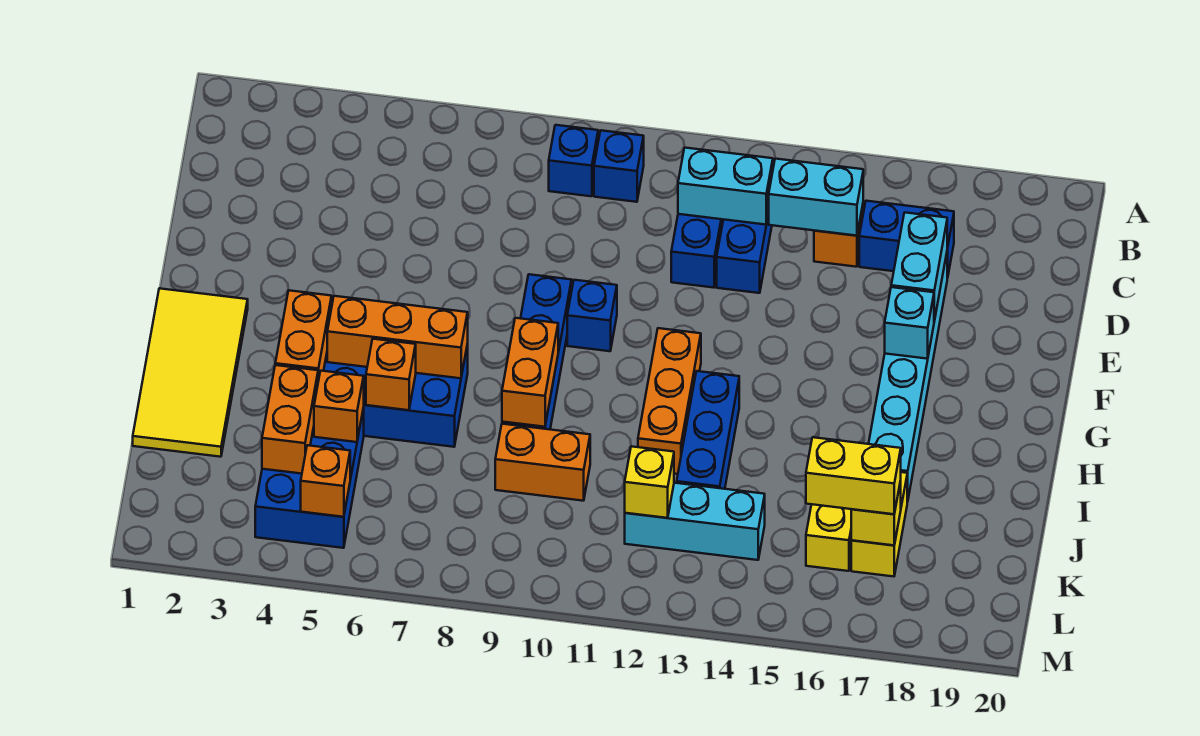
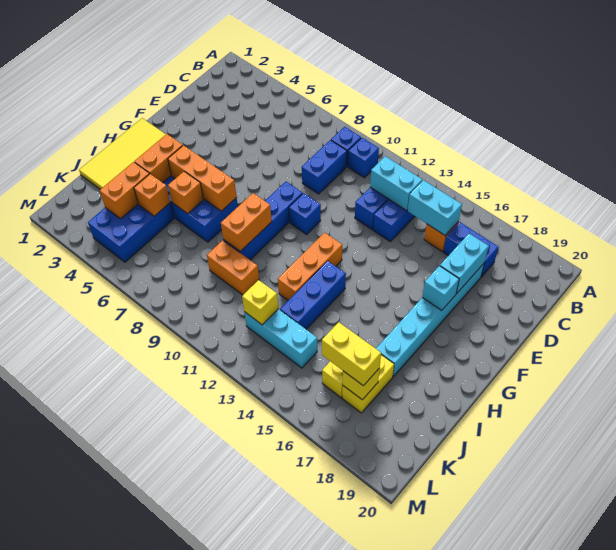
none -> blue brick C9:D9 level 1
orange brick L5 level 2 -> none

